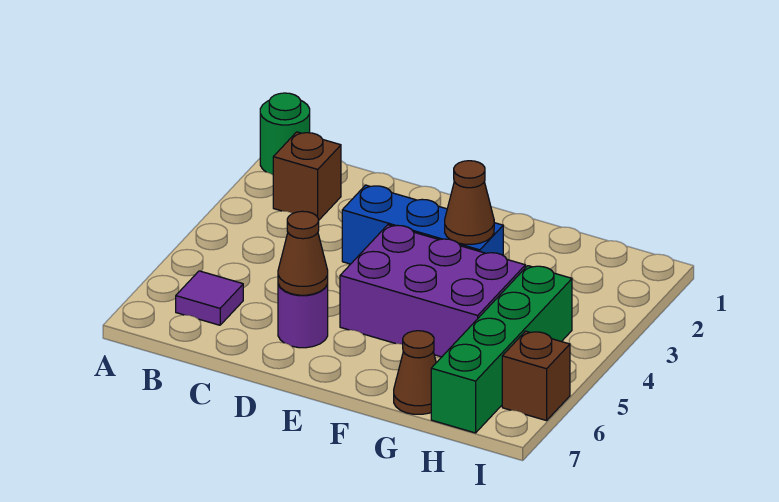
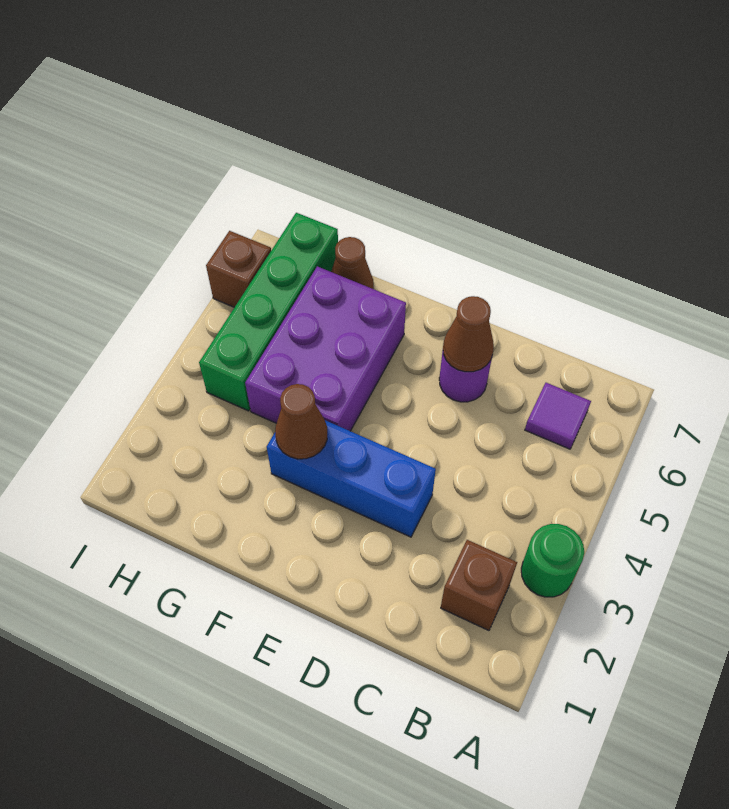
green round brick A1 level 1 -> green round brick A3 level 1
purple brick E4:G5 level 1 -> purple brick F4:G6 level 1

